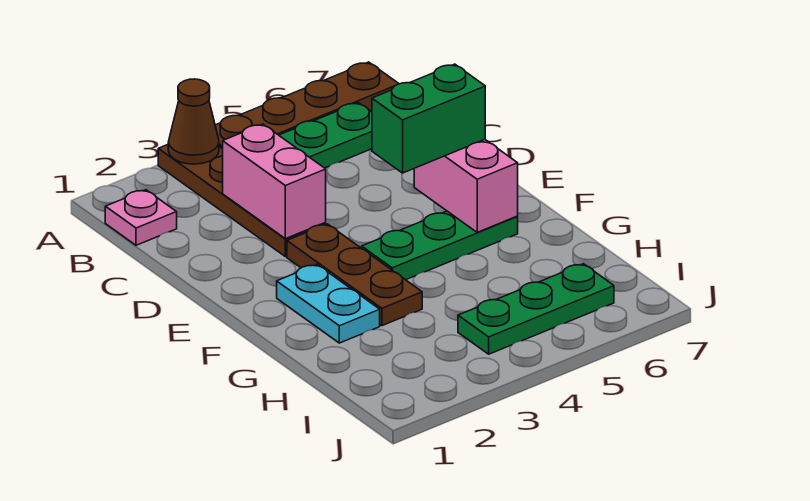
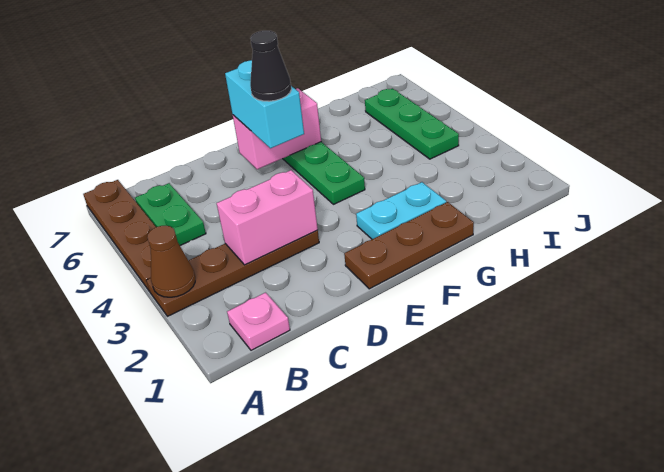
brown plate E3:G3 level 1 -> brown plate E1:G1 level 1
green brick E5:E6 level 3 -> cyan brick E5:E6 level 3
none -> black cone E5 level 4

